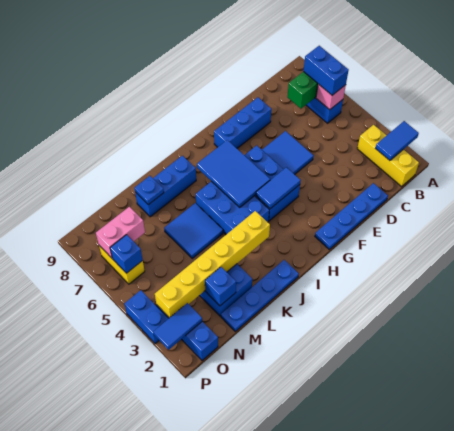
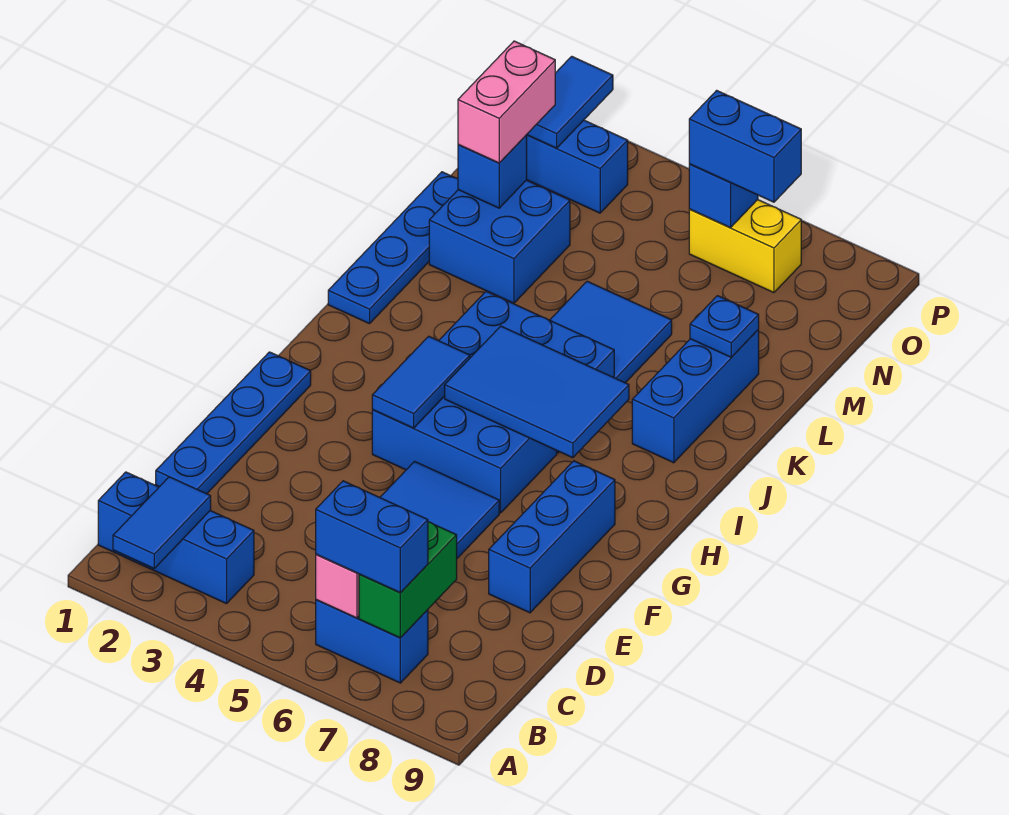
yellow brick B1:B3 level 1 -> blue brick B1:B3 level 1
yellow brick J3:O3 level 2 -> none
pink brick N7:O7 level 2 -> pink brick M2:N2 level 3
blue brick P3:P4 level 1 -> blue brick O6:O7 level 3

